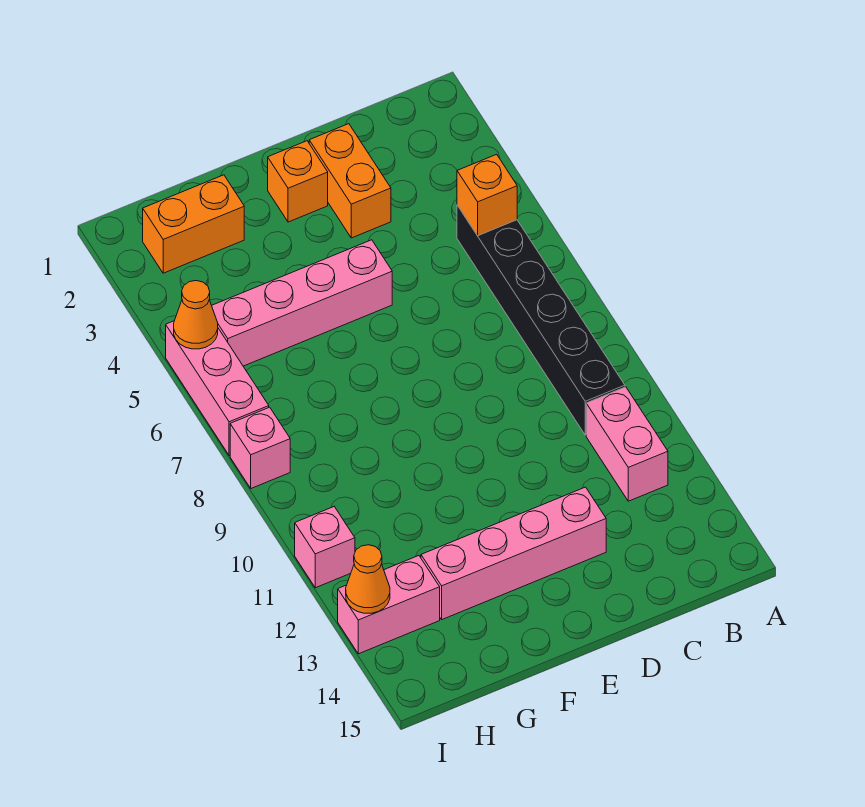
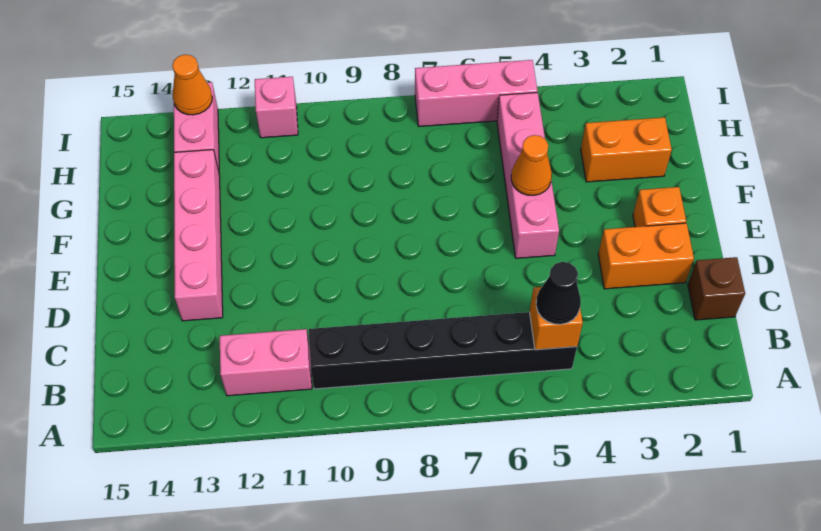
none -> black cone B5 level 3
none -> brown brick C1 level 1
orange brick G2:H2 level 1 -> orange brick G2:G3 level 1
orange cone I5 level 2 -> orange cone F5 level 2
pink brick I8 level 1 -> none

